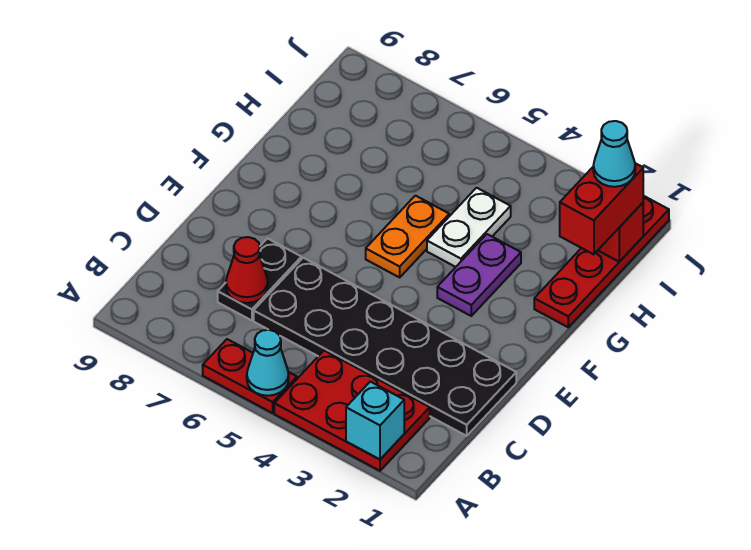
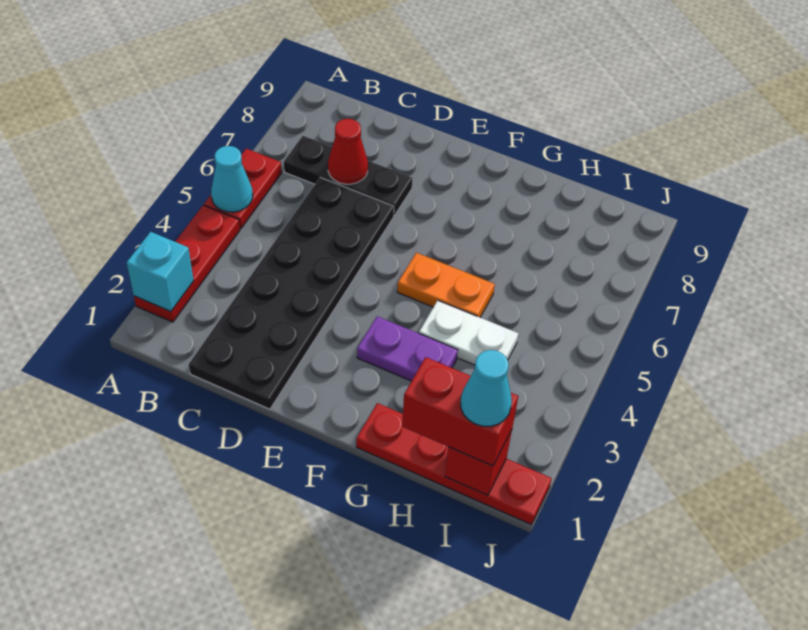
red plate A2:B4 level 1 -> red plate A2:A4 level 1
black plate C7:D7 level 1 -> black plate B7:D7 level 1

